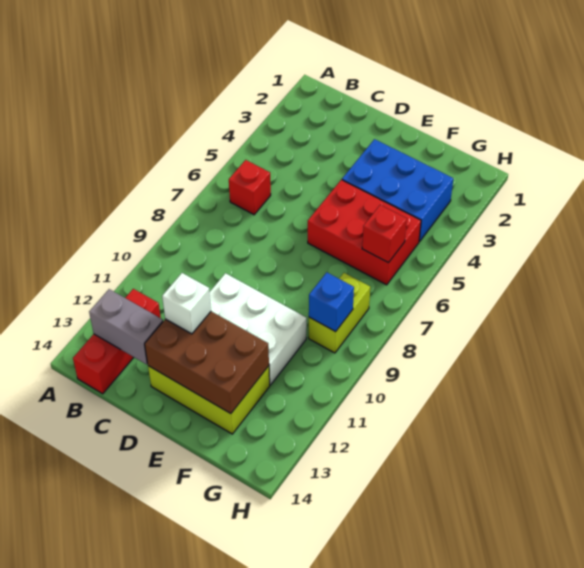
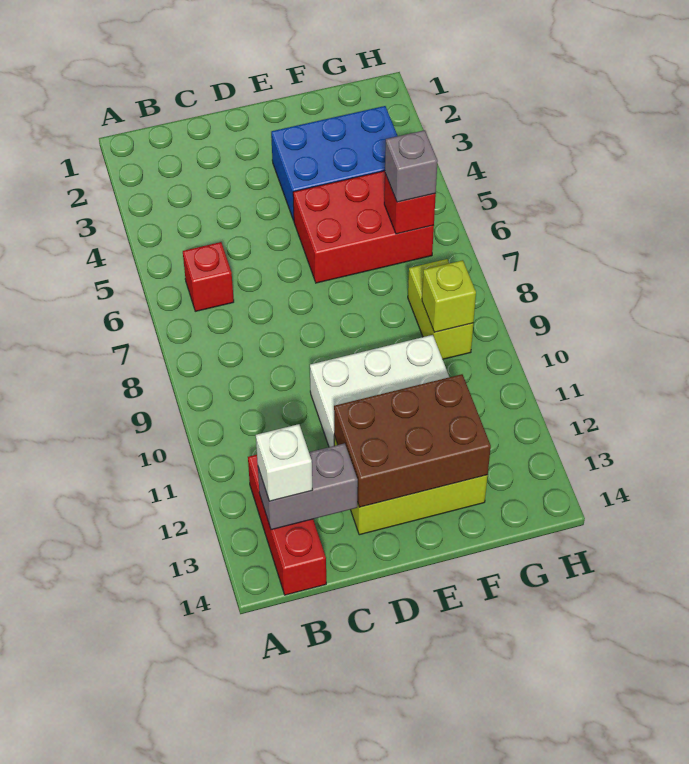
white brick D12 level 3 -> white brick B13 level 3
none -> grey brick G6 level 3
blue brick G9 level 2 -> lime brick G9 level 2

